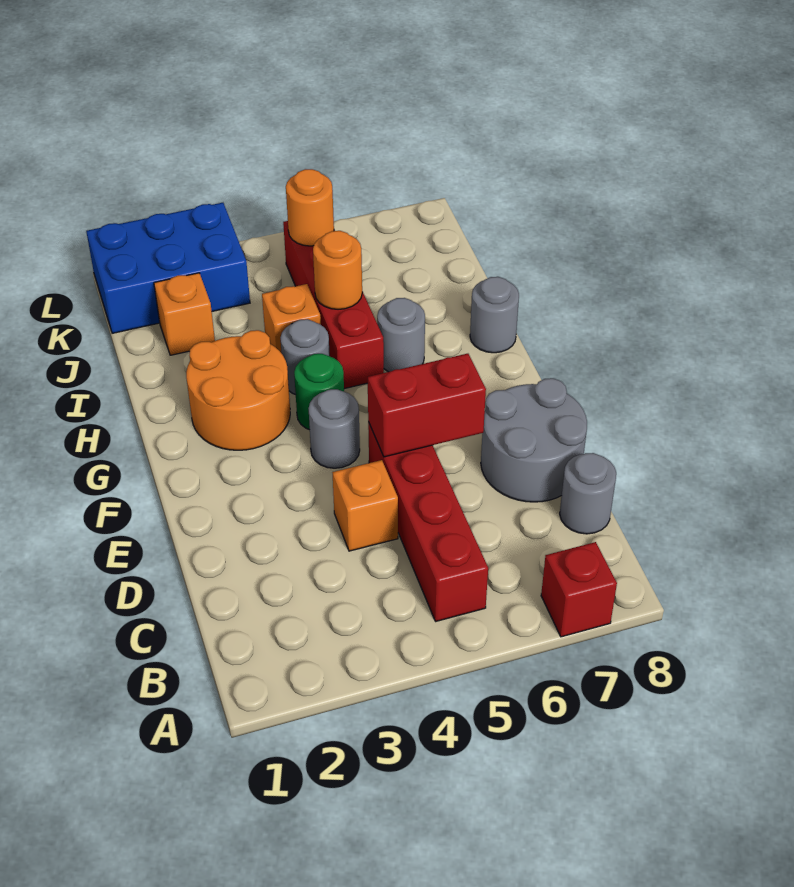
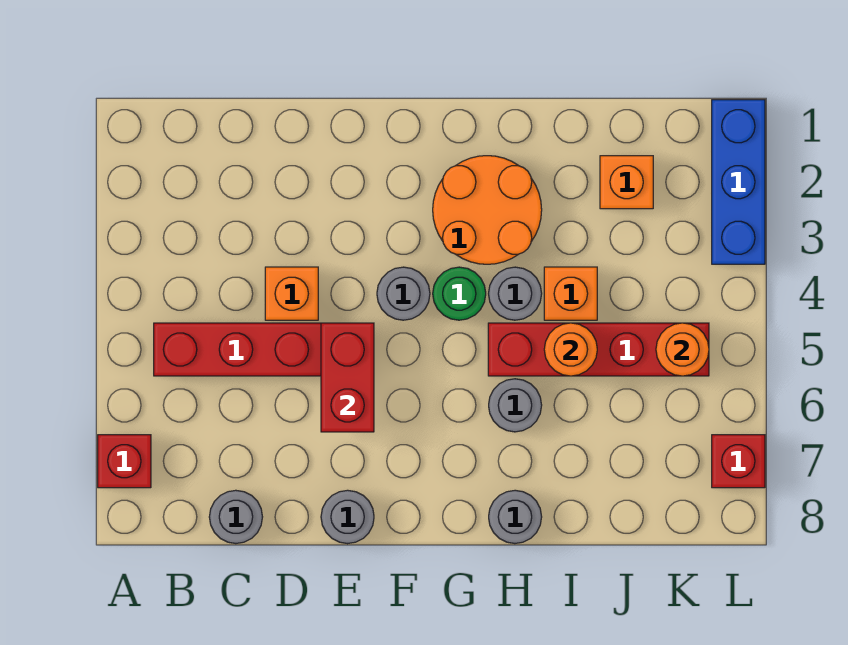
grey round brick D7:E8 level 1 -> grey round brick E8 level 1
blue brick K1:L3 level 1 -> blue brick L1:L3 level 1
none -> red brick L7 level 1

